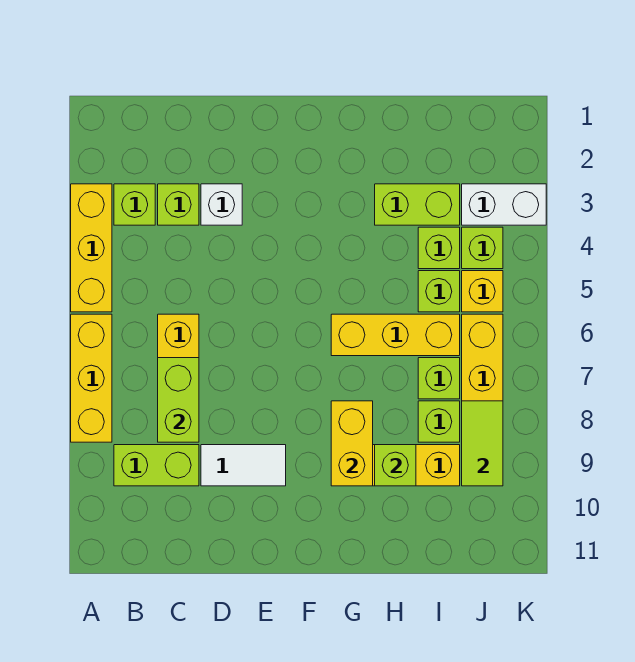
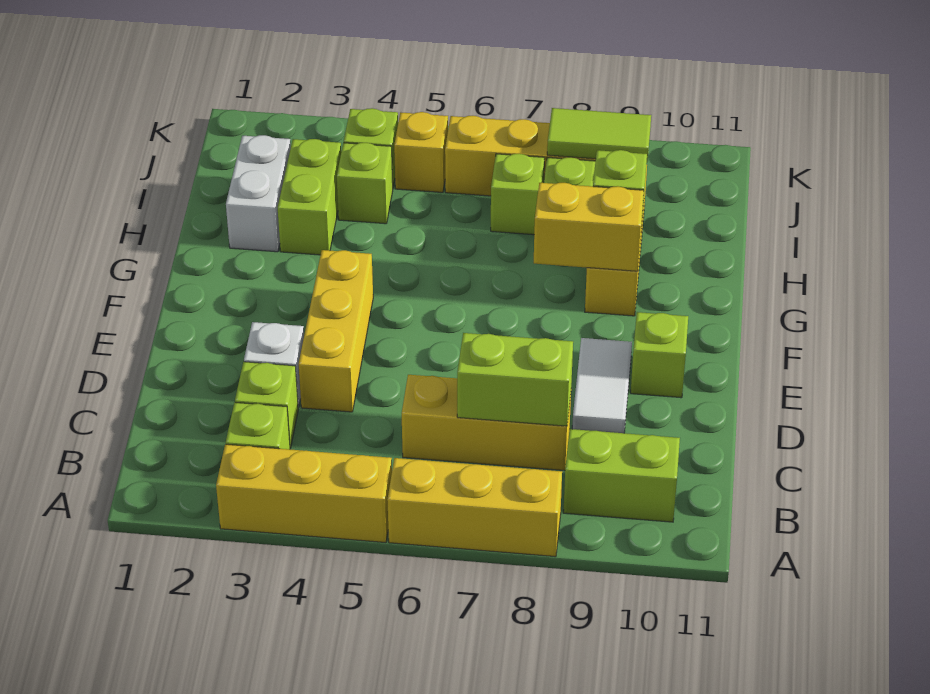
lime brick B9:C9 level 1 -> lime brick B9:B10 level 1
yellow brick G6:I6 level 1 -> yellow brick D4:F4 level 1
lime brick I5 level 1 -> lime brick E10 level 1
white brick J3:K3 level 1 -> white brick H2:I2 level 1

